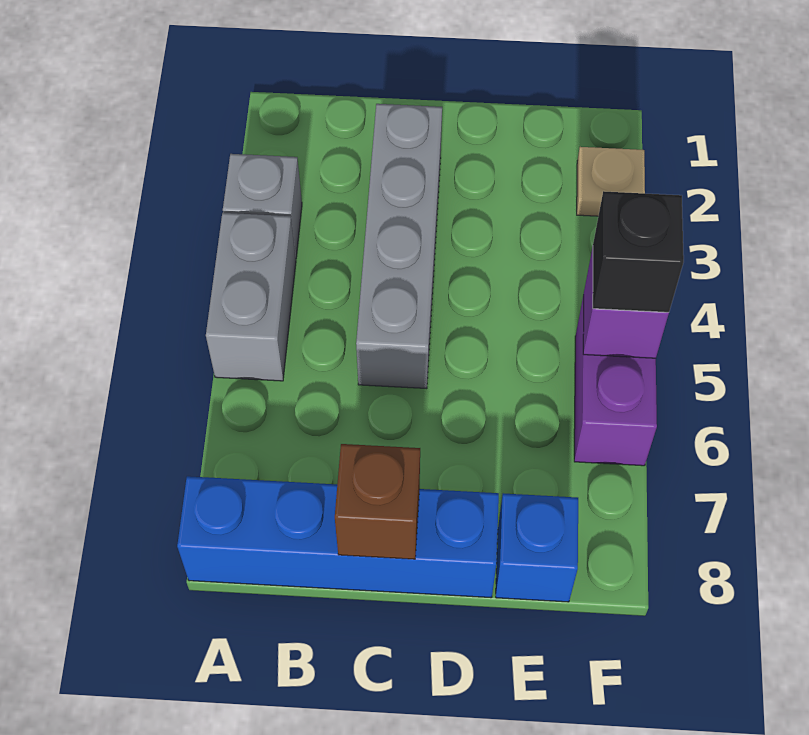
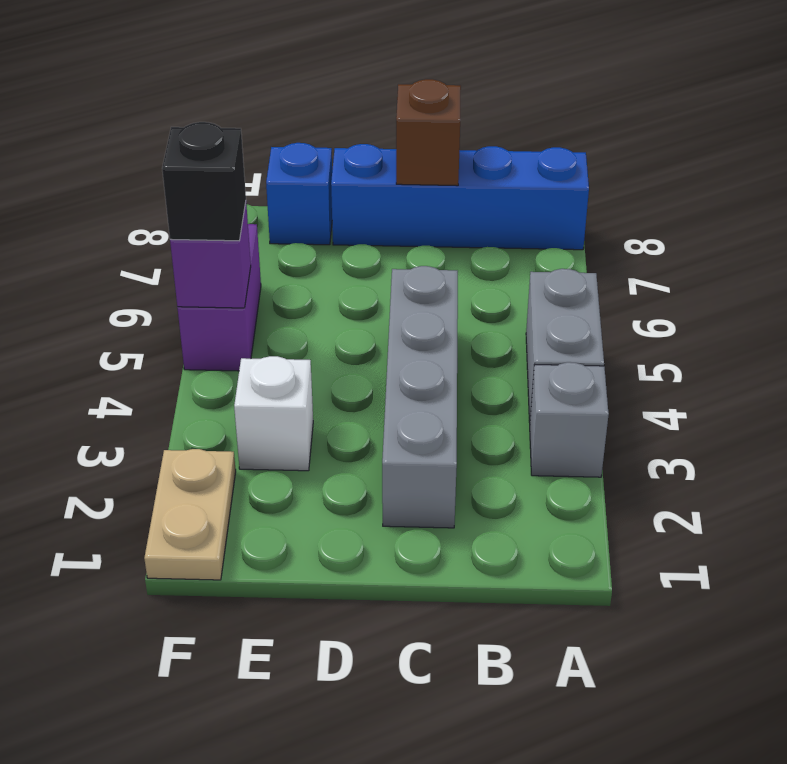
none -> white brick E3 level 1
tan plate F2 level 1 -> tan plate F1:F2 level 1

